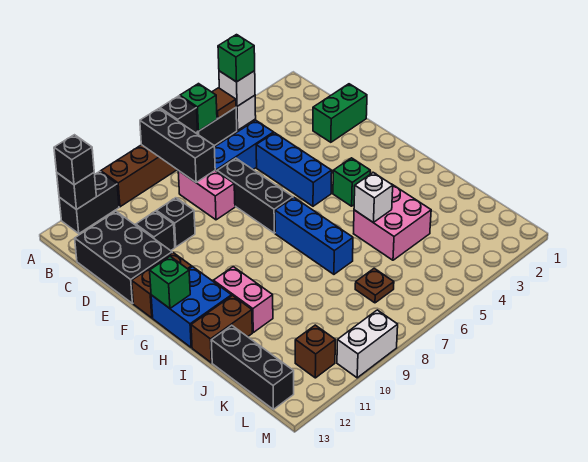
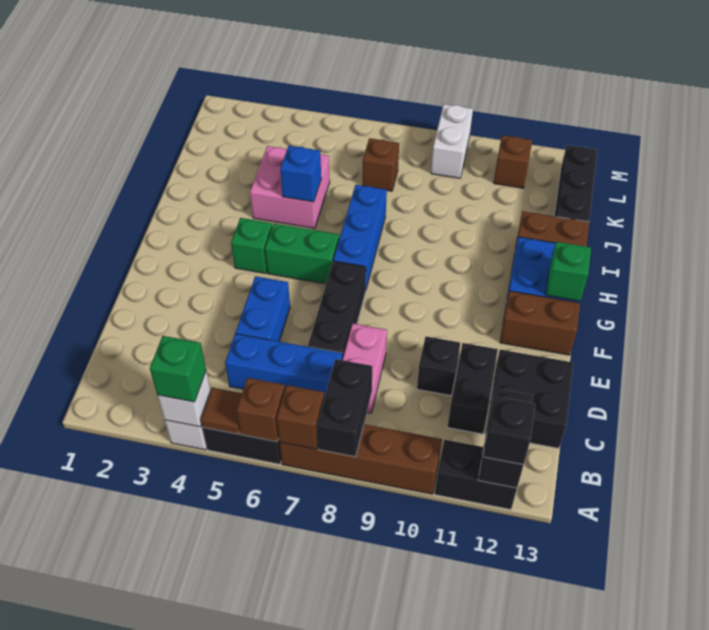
green brick A6 level 2 -> brown brick A6 level 2
black brick A7 level 2 -> brown brick A7 level 2
black brick A8:C8 level 2 -> black brick A8:B8 level 2
black brick A12 level 2 -> black brick A12:B12 level 2
black brick C12:E13 level 1 -> black brick C12:D13 level 1
green brick D1:D2 level 1 -> green brick G5:G6 level 1
blue brick D5:F5 level 1 -> blue brick D5:E5 level 1
black brick D11 level 1 -> black brick C11:D11 level 1
pink brick H11:I11 level 1 -> none
white brick I5 level 2 -> blue brick I5 level 2
brown plate K7 level 1 -> brown brick K7 level 1
white brick M9:M10 level 1 -> white brick L9:M9 level 1

